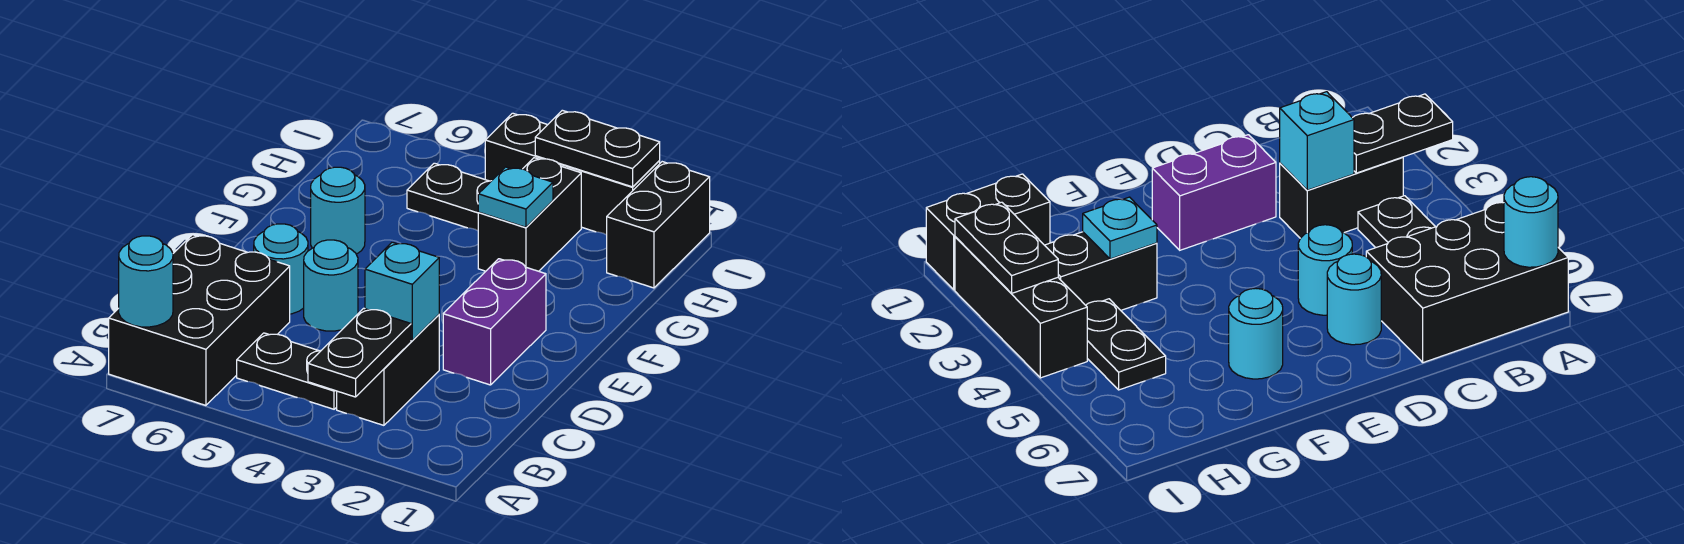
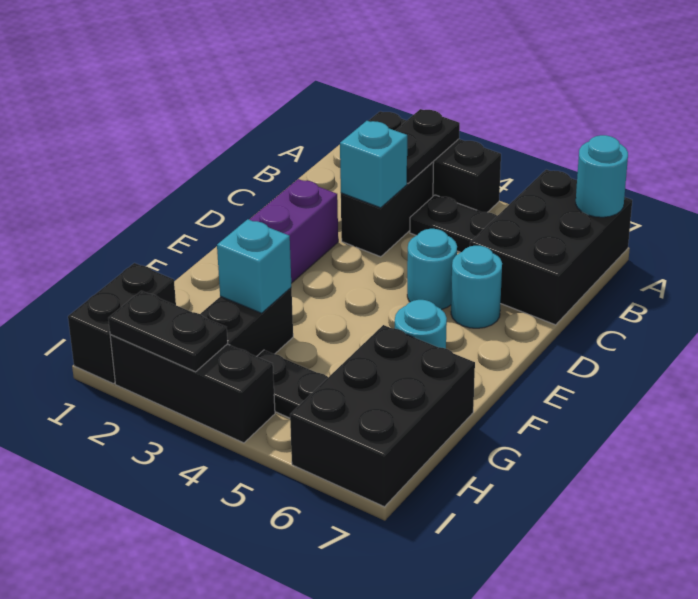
none -> black brick A2:A4 level 1
cyan plate G3 level 2 -> cyan brick G3 level 2
none -> black brick G6:I7 level 1

